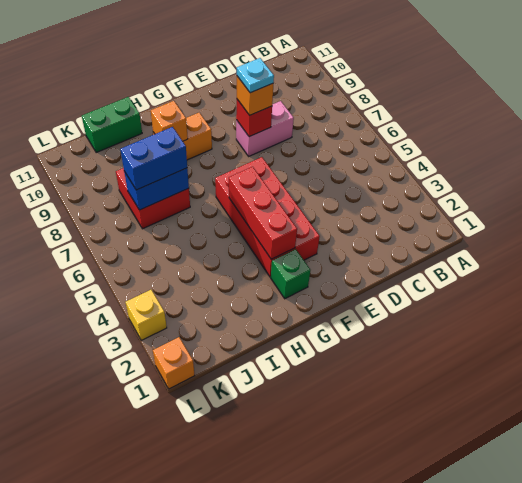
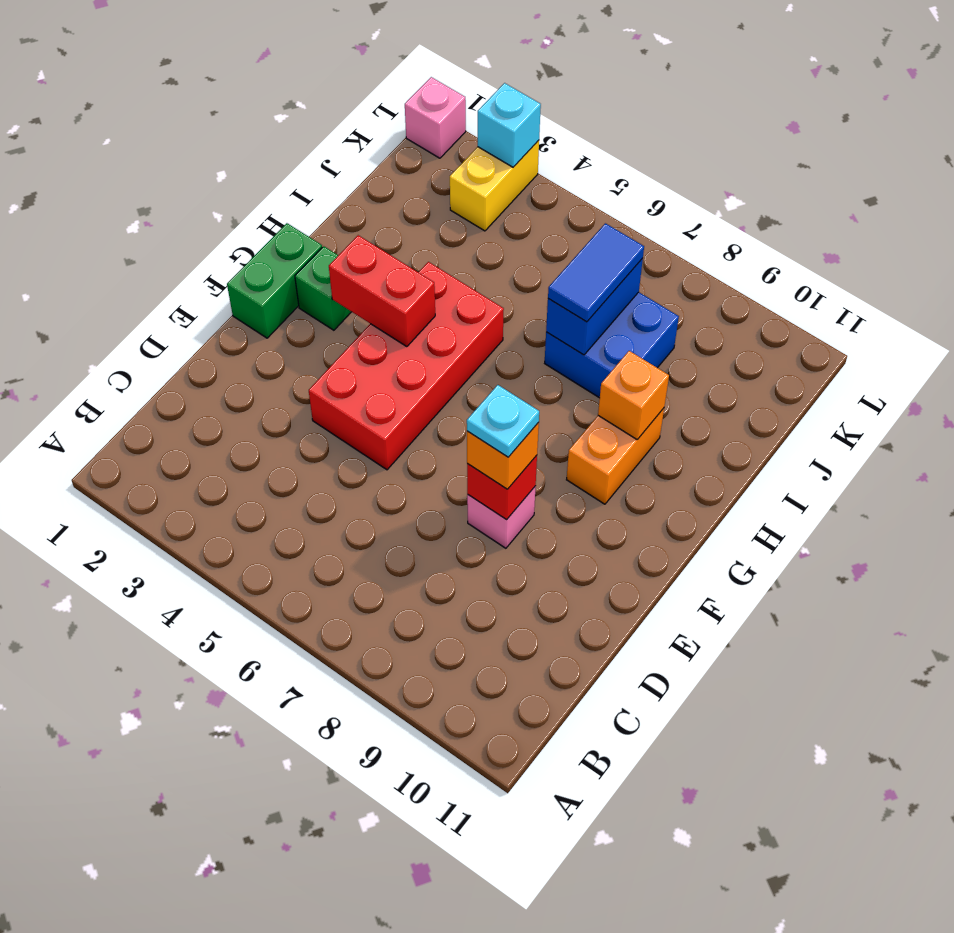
pink brick D8:E8 level 1 -> pink brick E8 level 1
red brick F3:G6 level 1 -> red brick E4:H5 level 1
red brick G3:G5 level 2 -> red brick G3:G4 level 2
red brick I7:J8 level 1 -> blue brick I7:J8 level 1
blue brick I7:J7 level 3 -> blue tile I7:J7 level 3
green brick I11:J11 level 1 -> green brick F1:G1 level 1
orange brick L1 level 1 -> pink brick L1 level 1
yellow brick L3 level 1 -> yellow brick K3:L3 level 1
none -> cyan brick L3 level 2

